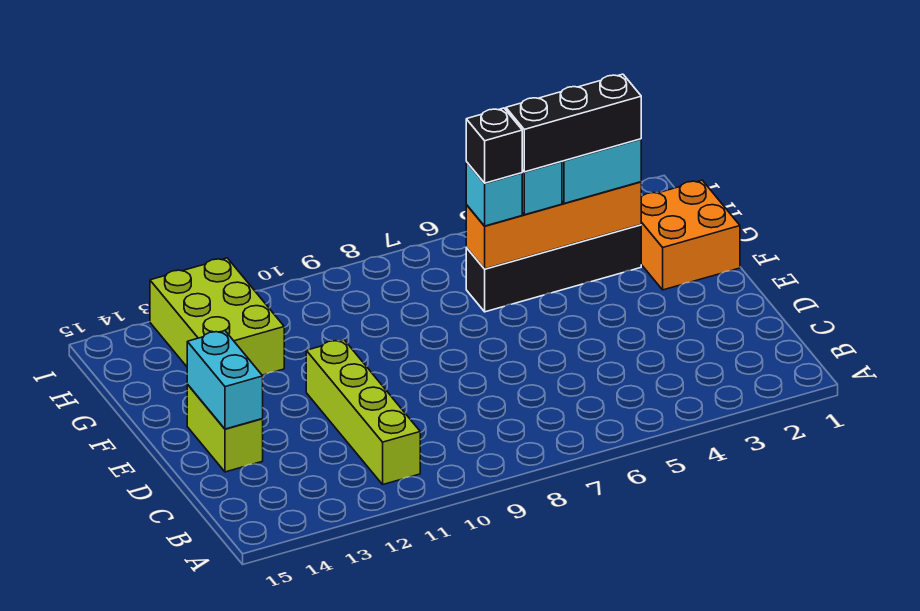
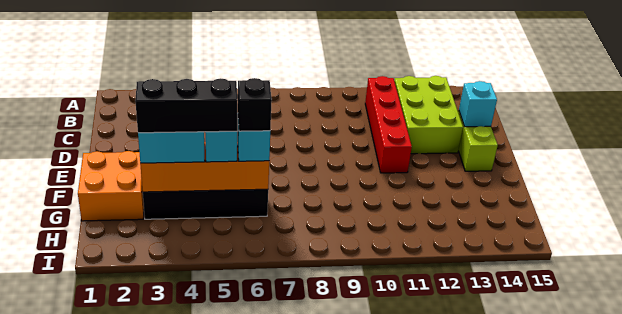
lime brick B11:E11 level 1 -> red brick B11:E11 level 1
cyan brick D14:E14 level 2 -> cyan brick D14 level 2
lime brick G12:I13 level 1 -> lime brick B12:D13 level 1

